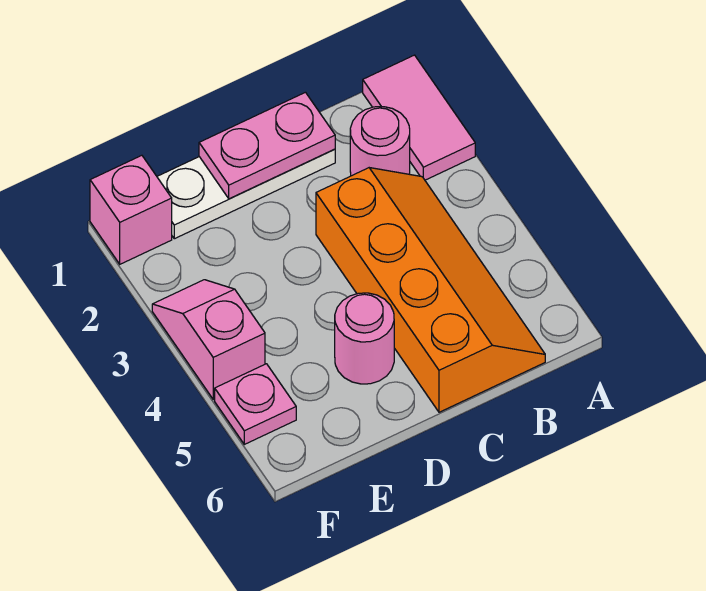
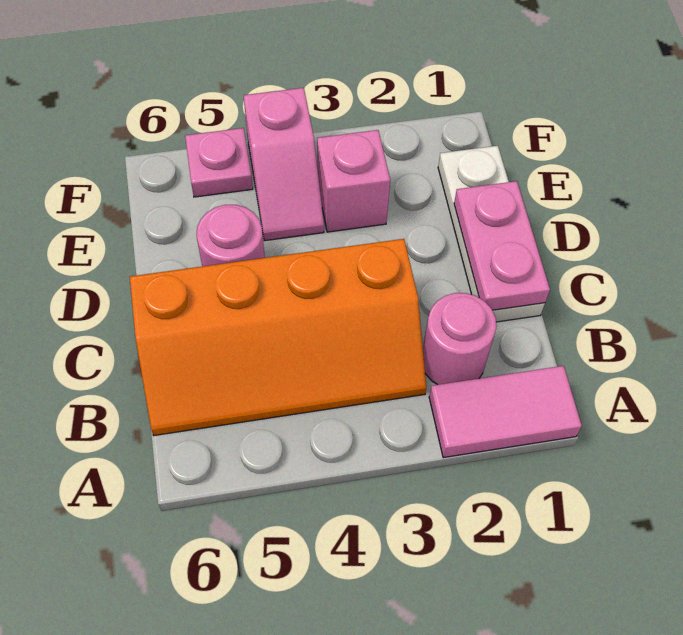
pink brick F1 level 1 -> pink brick E3 level 1
pink slope F3:F4 level 1 top 4 -> pink slope E4:F4 level 1 top F

